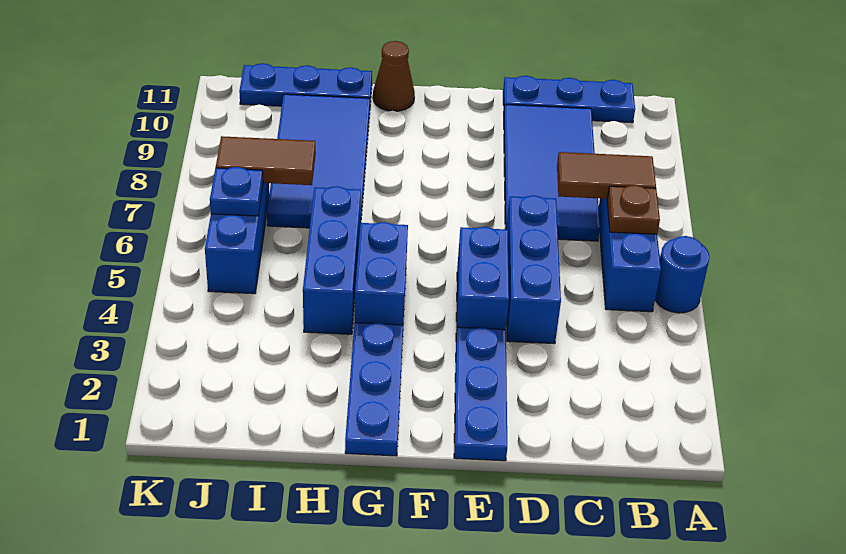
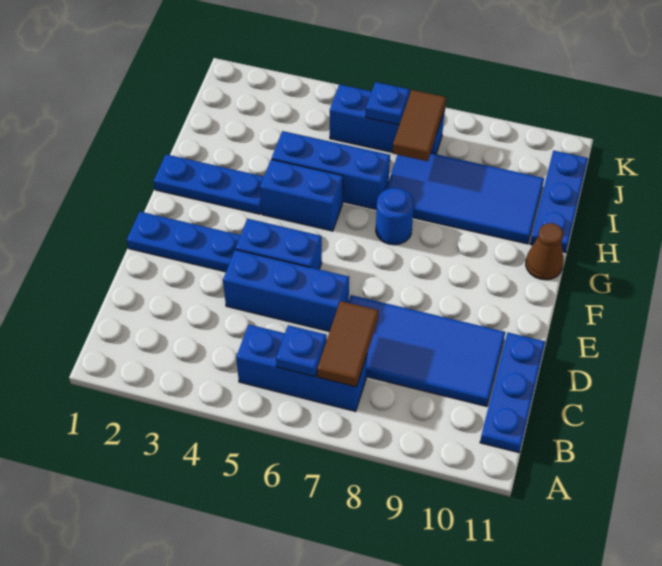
blue round brick A5 level 1 -> blue round brick G7 level 1
brown plate B6 level 2 -> blue plate B6 level 2

